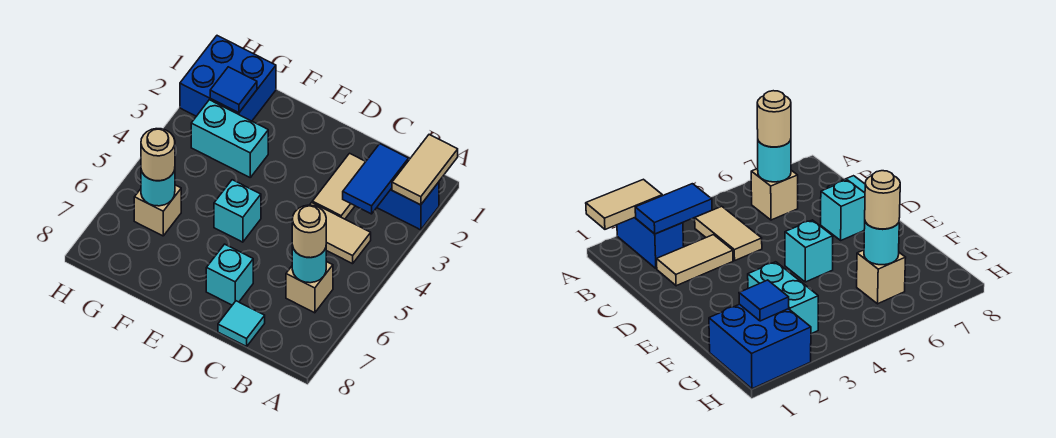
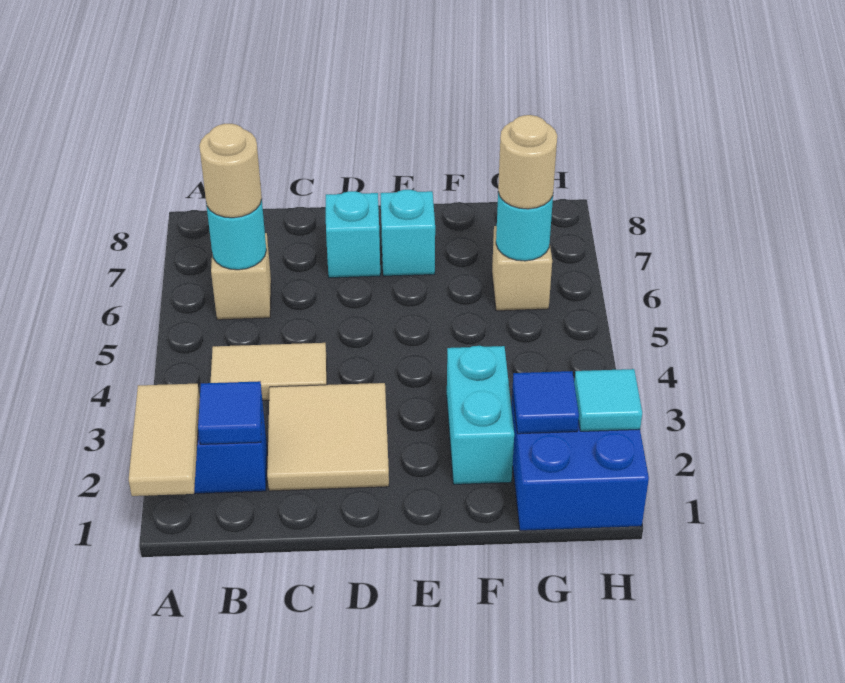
blue tile B2:B3 level 2 -> blue tile B2 level 2
tan tile C2:C3 level 1 -> tan tile C2:D3 level 1
cyan tile C8 level 1 -> cyan tile H2 level 2
cyan brick E5 level 1 -> cyan brick E7 level 1
cyan brick F3:G3 level 1 -> cyan brick F2:F3 level 1

